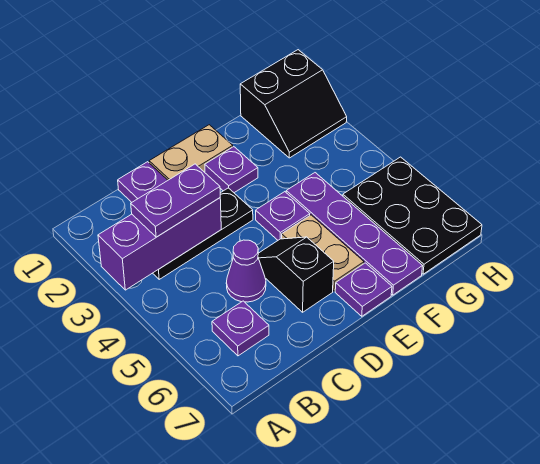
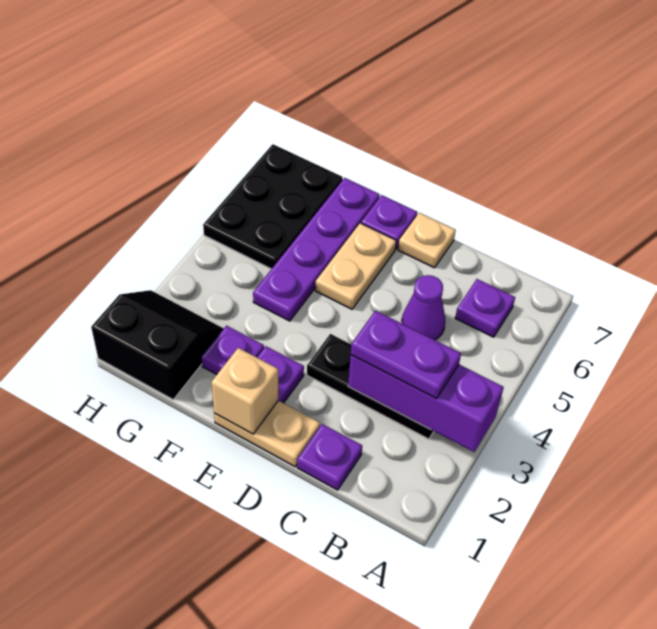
black slope D5:D6 level 1 top 6 -> none
none -> tan plate D7 level 1
none -> tan brick E1 level 2
purple plate E4 level 1 -> purple plate F2 level 1

